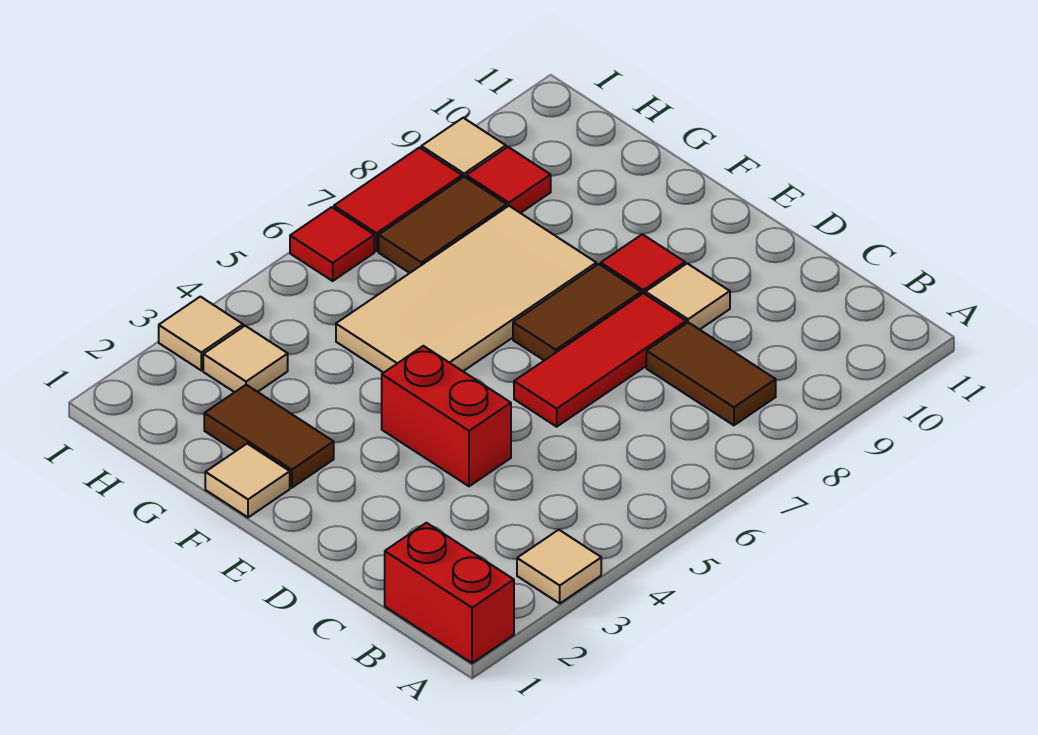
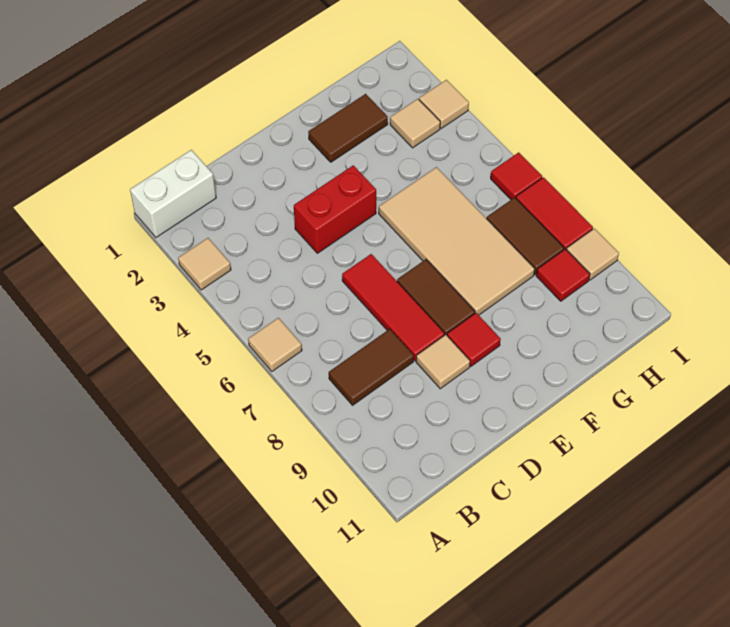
red brick A1:B1 level 1 -> white brick A1:B1 level 1
tan tile F1 level 1 -> tan tile A6 level 1

